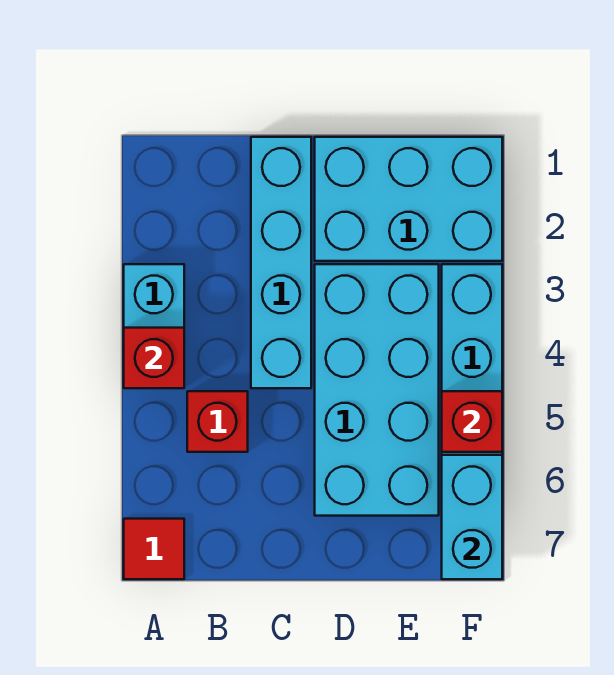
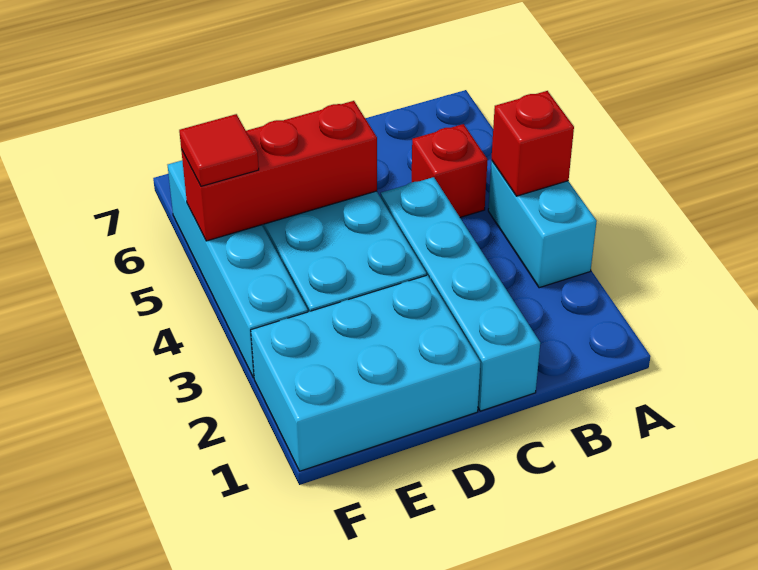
red tile A7 level 1 -> red tile F5 level 3
red brick F5 level 2 -> red brick D5:F5 level 2
cyan brick F6:F7 level 2 -> none

